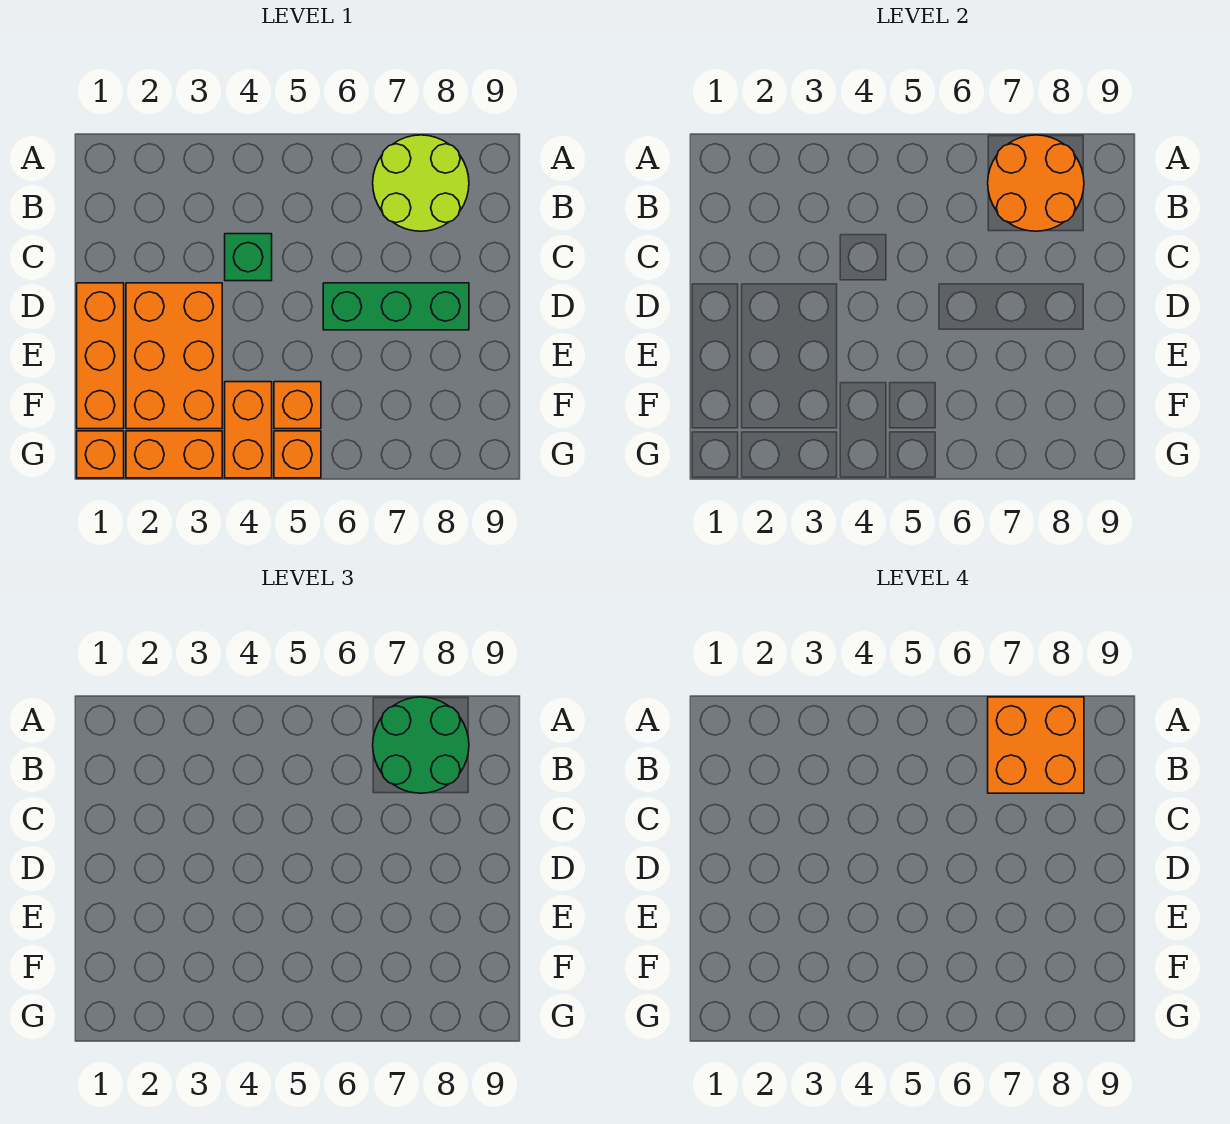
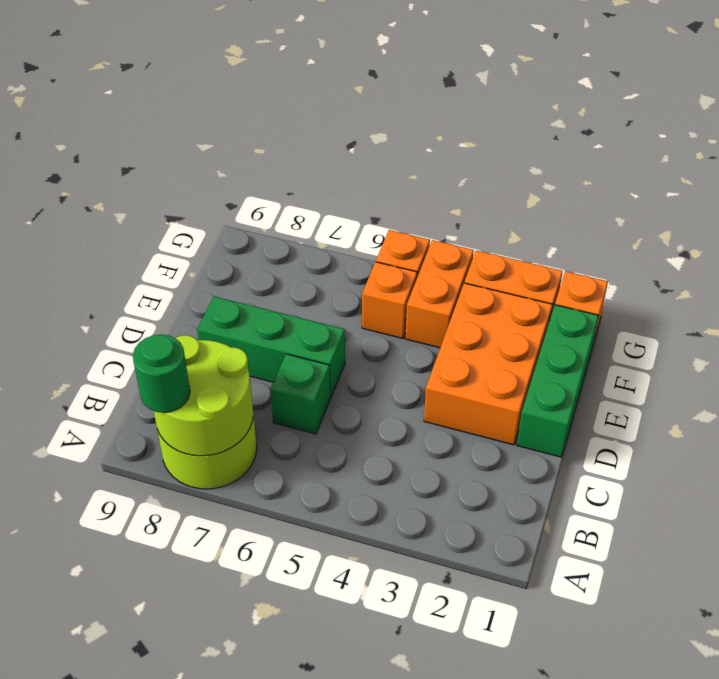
orange round brick A7:B8 level 2 -> lime round brick A7:B8 level 2
green round brick A7:B8 level 3 -> green round brick A8 level 3
orange brick A7:B8 level 4 -> none
green brick C4 level 1 -> green brick C6 level 1
orange brick D1:F1 level 1 -> green brick D1:F1 level 1

